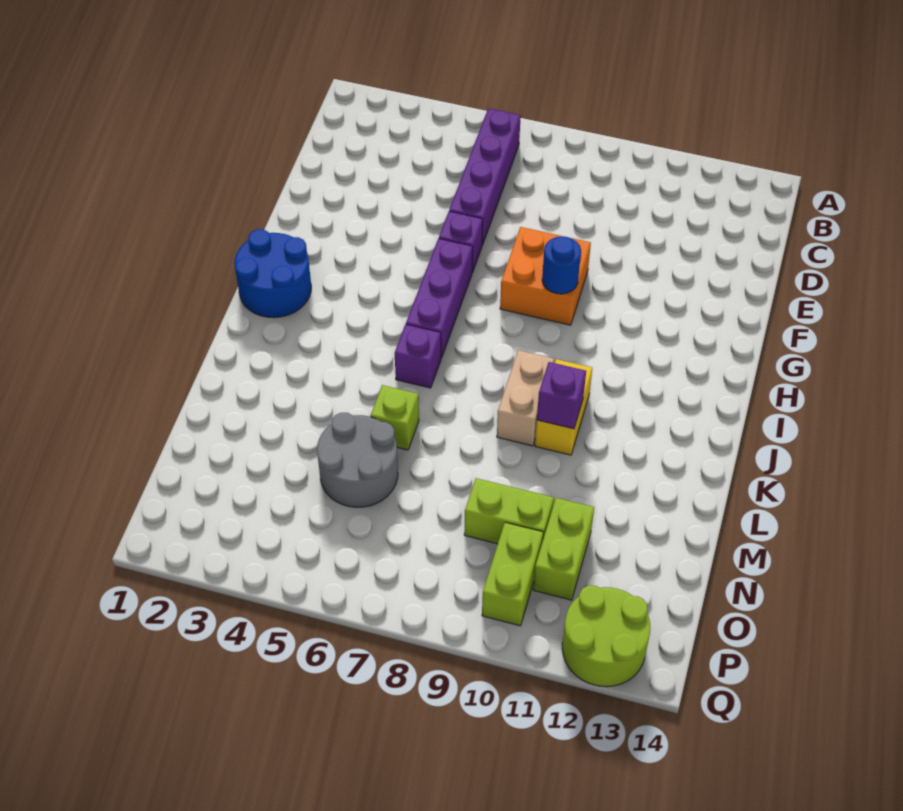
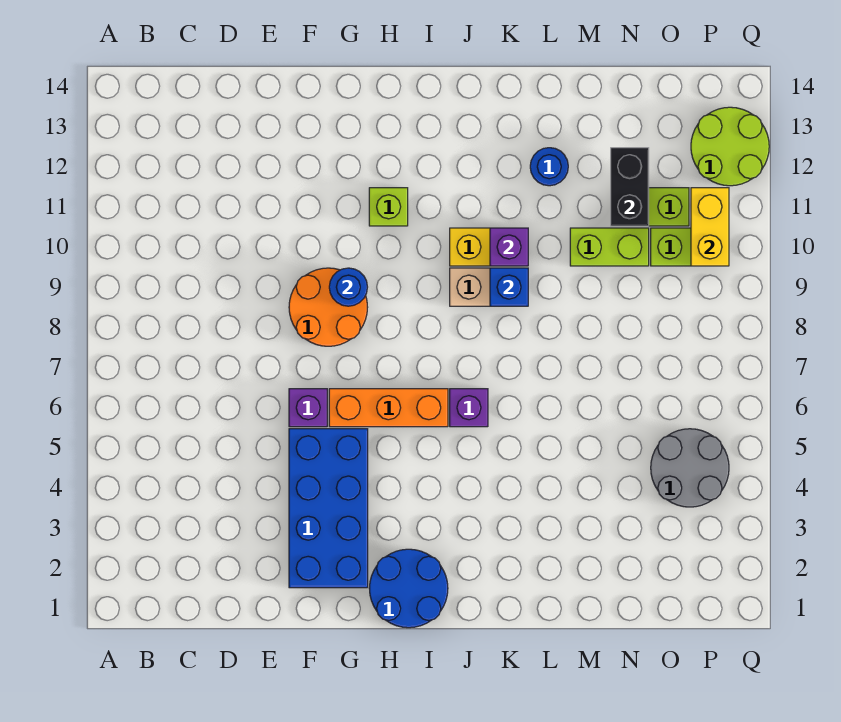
purple brick B6:E6 level 1 -> none
none -> blue brick F2:G5 level 1
orange brick F8:G9 level 1 -> orange round brick F8:G9 level 1
purple brick G6:I6 level 1 -> orange brick G6:I6 level 1
none -> blue brick K9 level 2
lime brick L6 level 1 -> lime brick H11 level 1
none -> blue round brick L12 level 1
grey round brick M5:N6 level 1 -> grey round brick O4:P5 level 1
lime brick N9:N10 level 1 -> lime brick M10:N10 level 1
none -> black brick N11:N12 level 2
none -> yellow brick P10:P11 level 2

